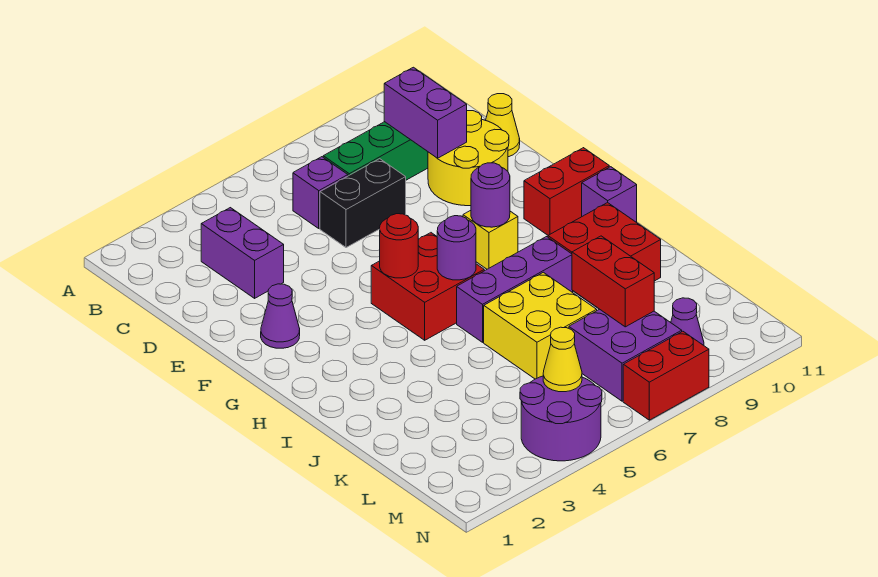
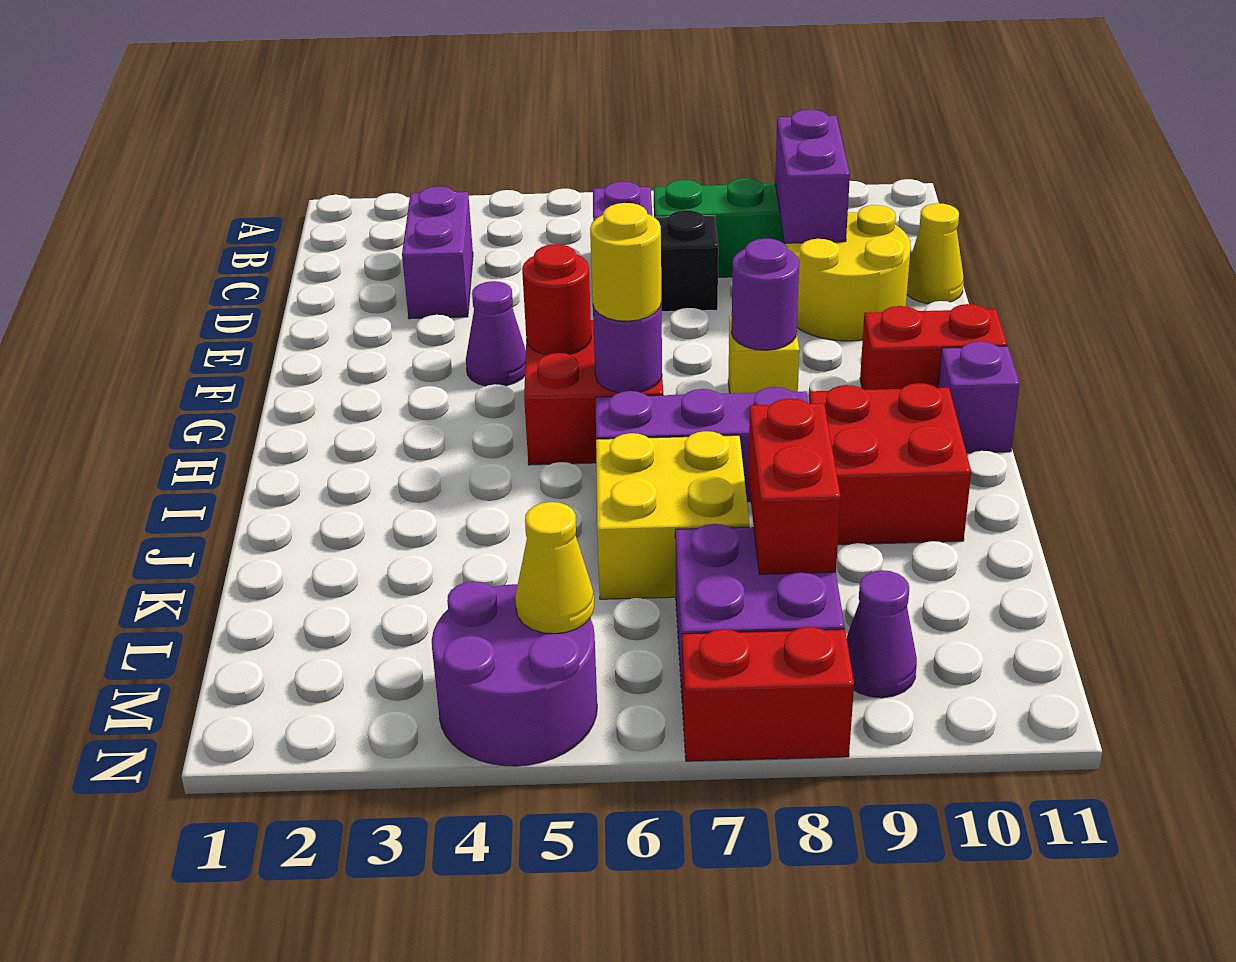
purple cone F2 level 1 -> purple cone F4 level 1
none -> yellow round brick H6 level 3

